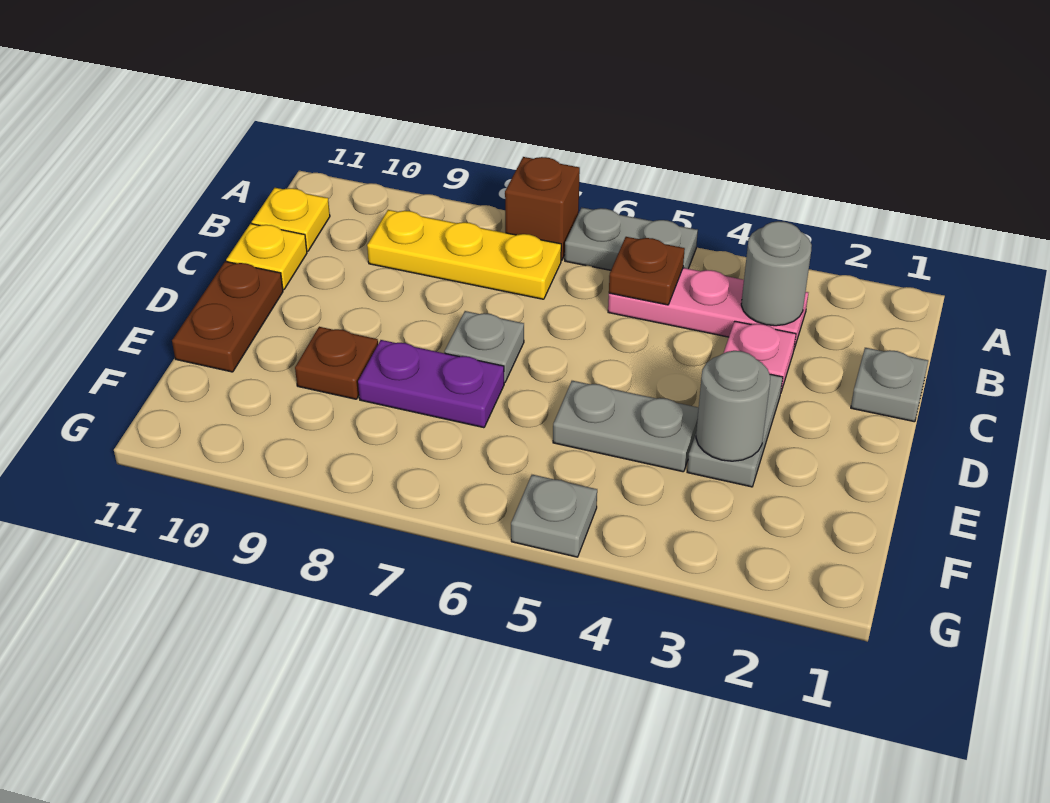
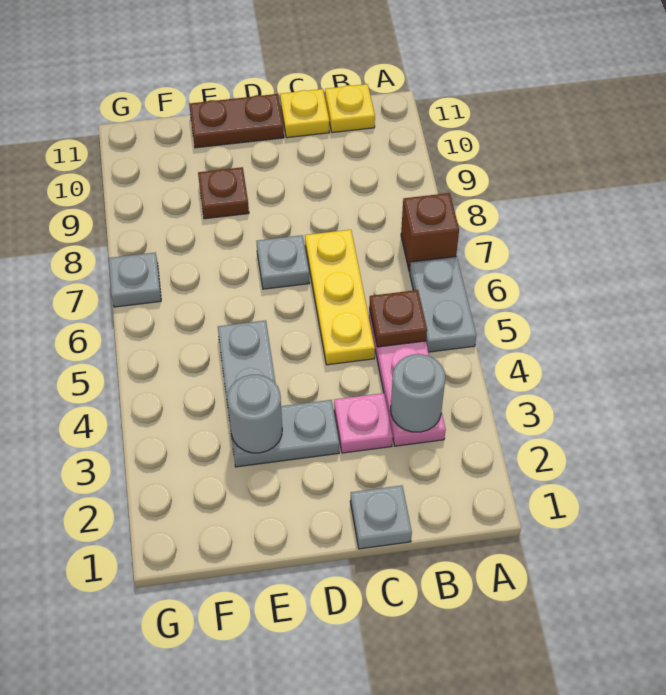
yellow plate B7:B9 level 1 -> yellow plate C5:C7 level 1
purple plate E7:E8 level 1 -> none
grey plate G5 level 1 -> grey plate G7 level 1

